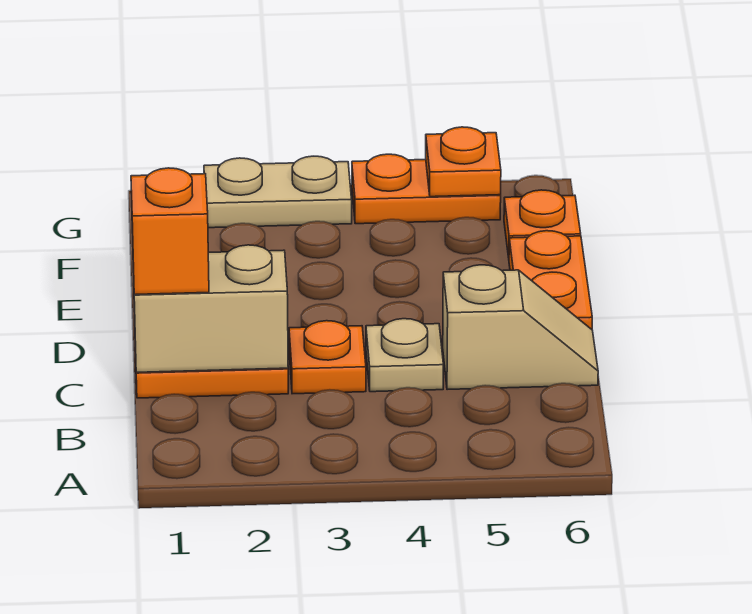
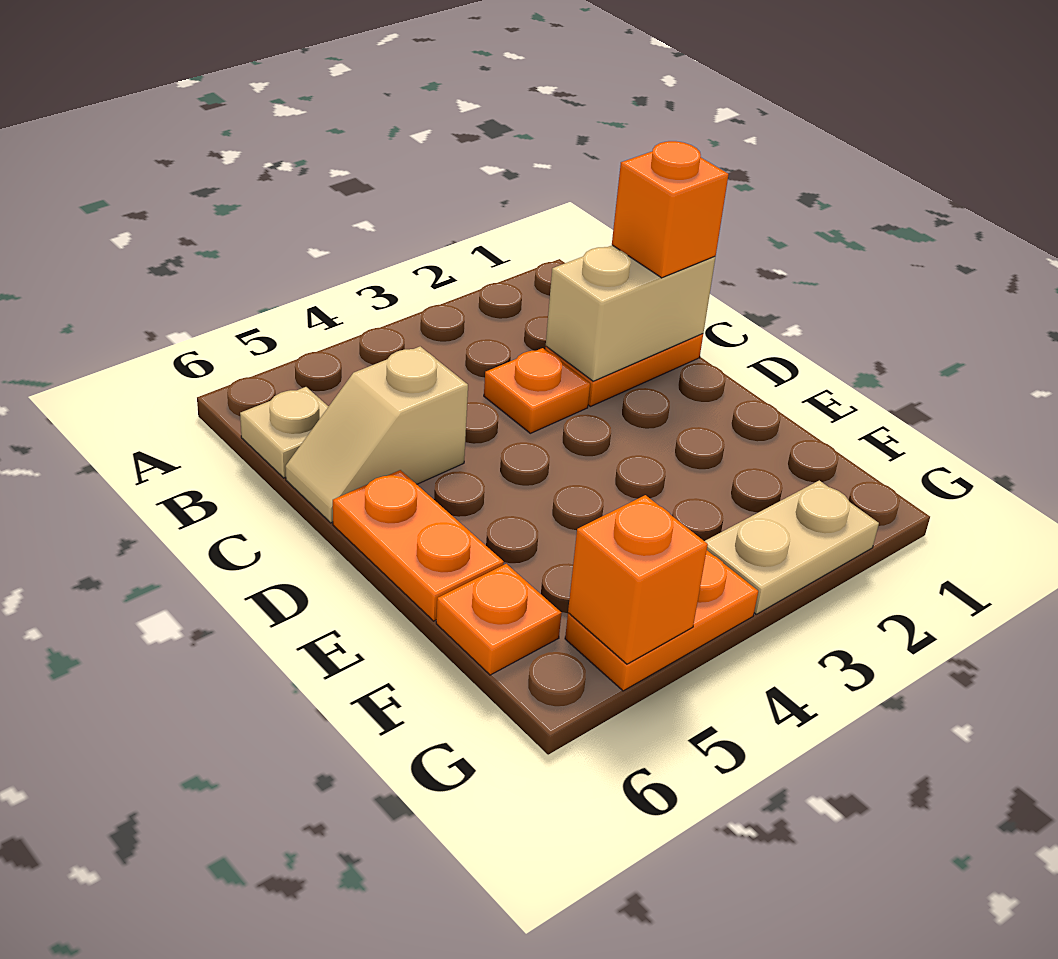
tan plate C4 level 1 -> tan plate B6 level 1
orange plate G5 level 2 -> orange brick G5 level 2

